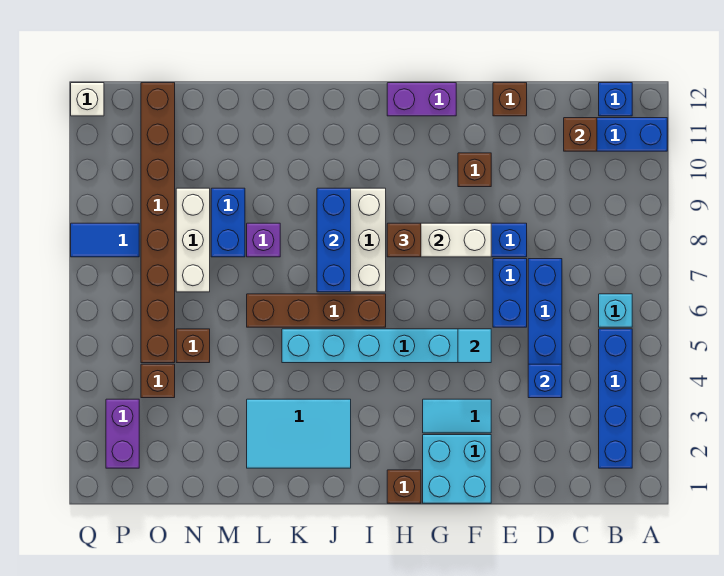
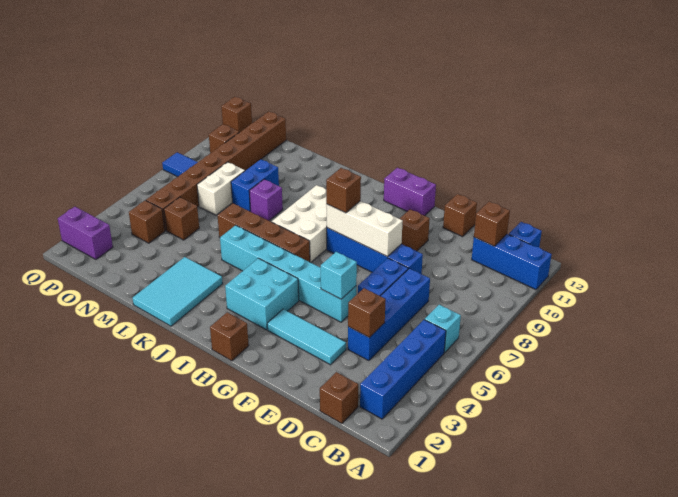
none -> brown brick C1 level 1
blue brick D4 level 2 -> brown brick D4 level 2
cyan brick F1:G2 level 1 -> cyan brick H3:I4 level 1
cyan tile F3:G3 level 1 -> cyan tile E3:G3 level 1
cyan tile F5 level 2 -> cyan brick F5 level 2
cyan tile J2:L3 level 1 -> cyan tile K1:L3 level 1
blue brick J7:J9 level 2 -> none
white brick N7:N9 level 1 -> white brick N7:N8 level 1
purple brick P2:P3 level 1 -> purple brick P2:Q2 level 1
none -> brown brick P10 level 1
white brick Q12 level 1 -> brown brick Q12 level 1

